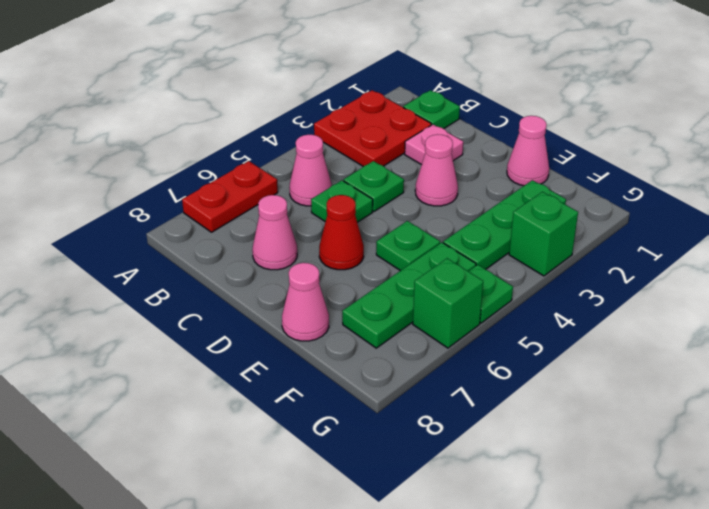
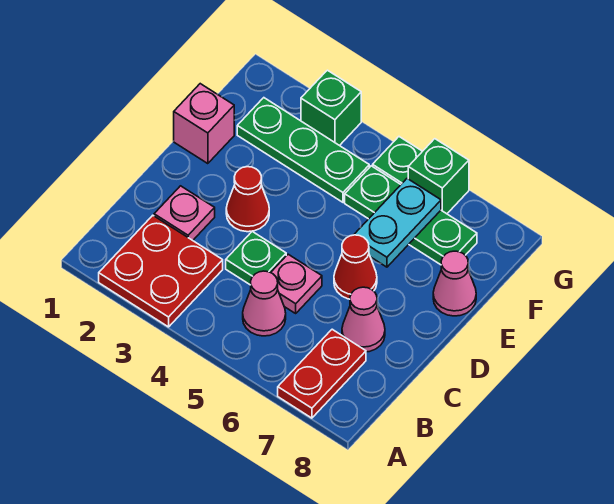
red plate A6:A7 level 1 -> red plate A7:B7 level 1
green plate B1 level 1 -> none
green plate C5 level 1 -> pink plate C5 level 1
pink cone D3 level 1 -> red cone D3 level 1
pink cone E1 level 1 -> pink brick E1 level 1
green plate E5 level 1 -> none
none -> cyan plate E6:F6 level 2

